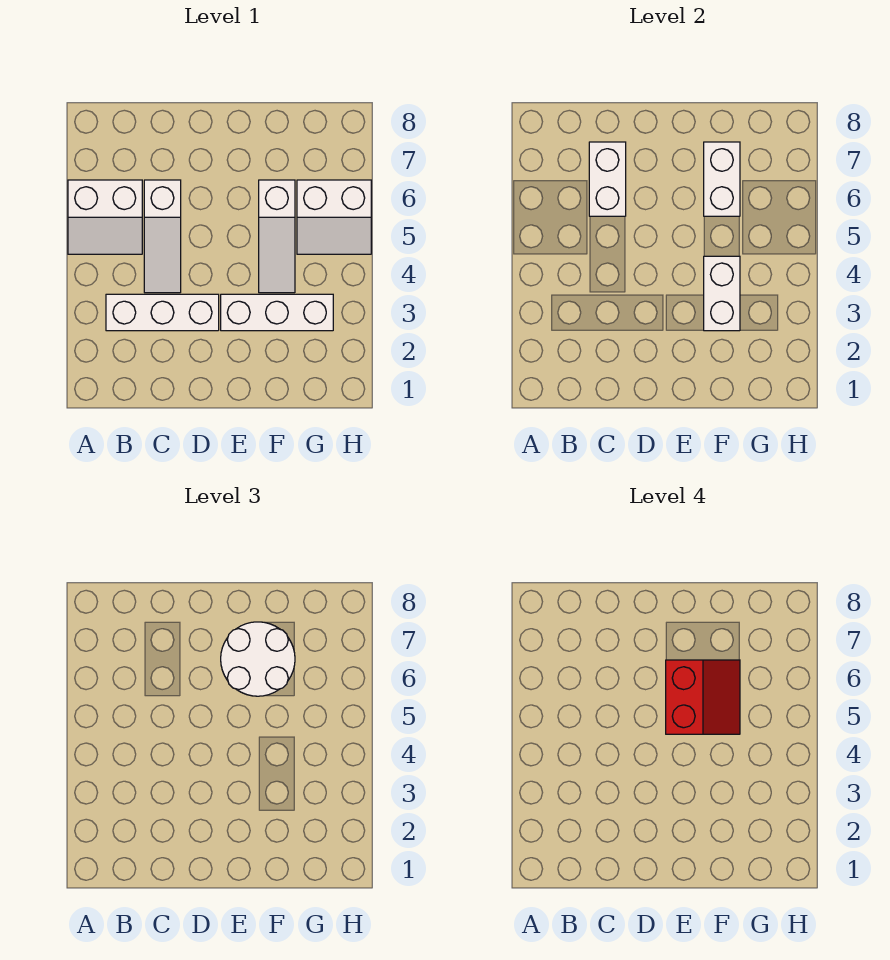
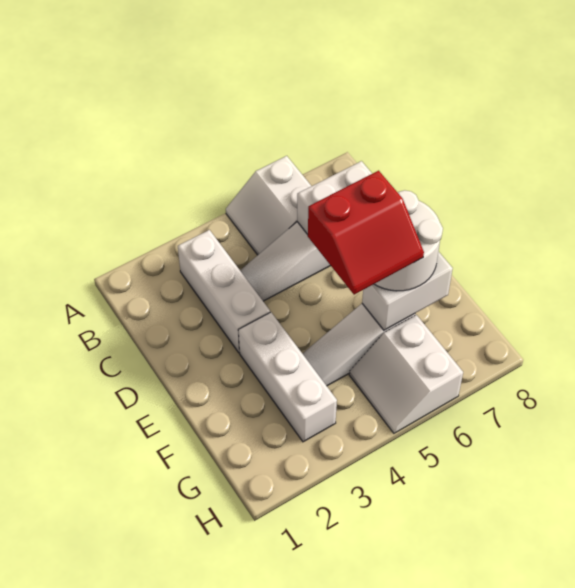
white brick F3:F4 level 2 -> none

